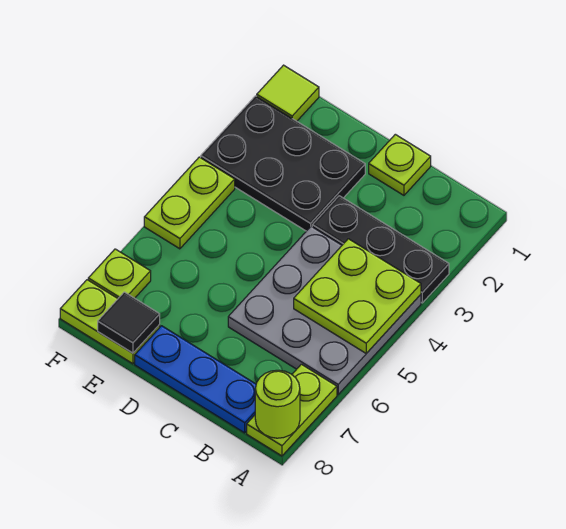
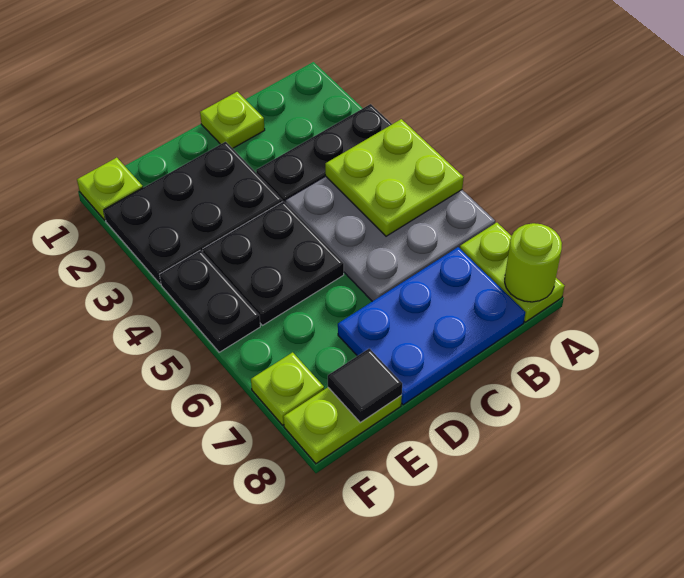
blue plate B8:D8 level 1 -> blue plate B7:D8 level 1
none -> black plate D4:E5 level 1
lime tile F1 level 1 -> lime plate F1 level 1
lime plate F4:F5 level 1 -> black plate F4:F5 level 1

